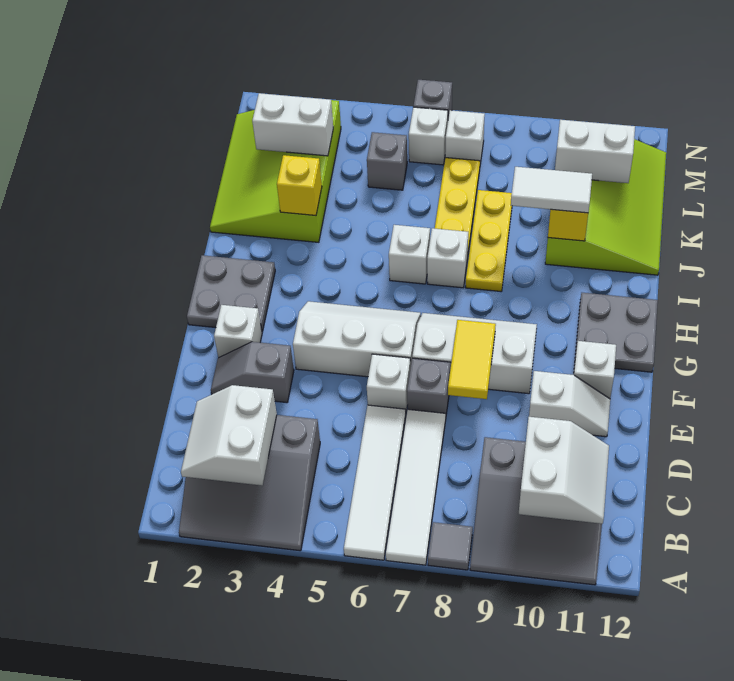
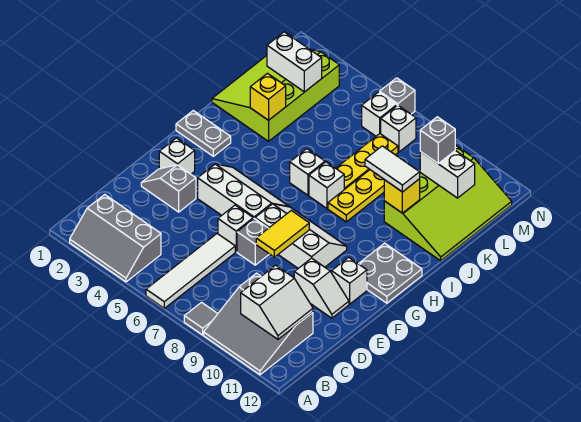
grey slope A2:C4 level 1 top C -> grey slope A2:B4 level 1 top B
white tile A7:D7 level 1 -> none
white slope B2:C3 level 2 top 3 -> none
grey plate G1:H2 level 1 -> grey plate H1:H2 level 1
grey brick L5 level 1 -> grey brick L10 level 3

